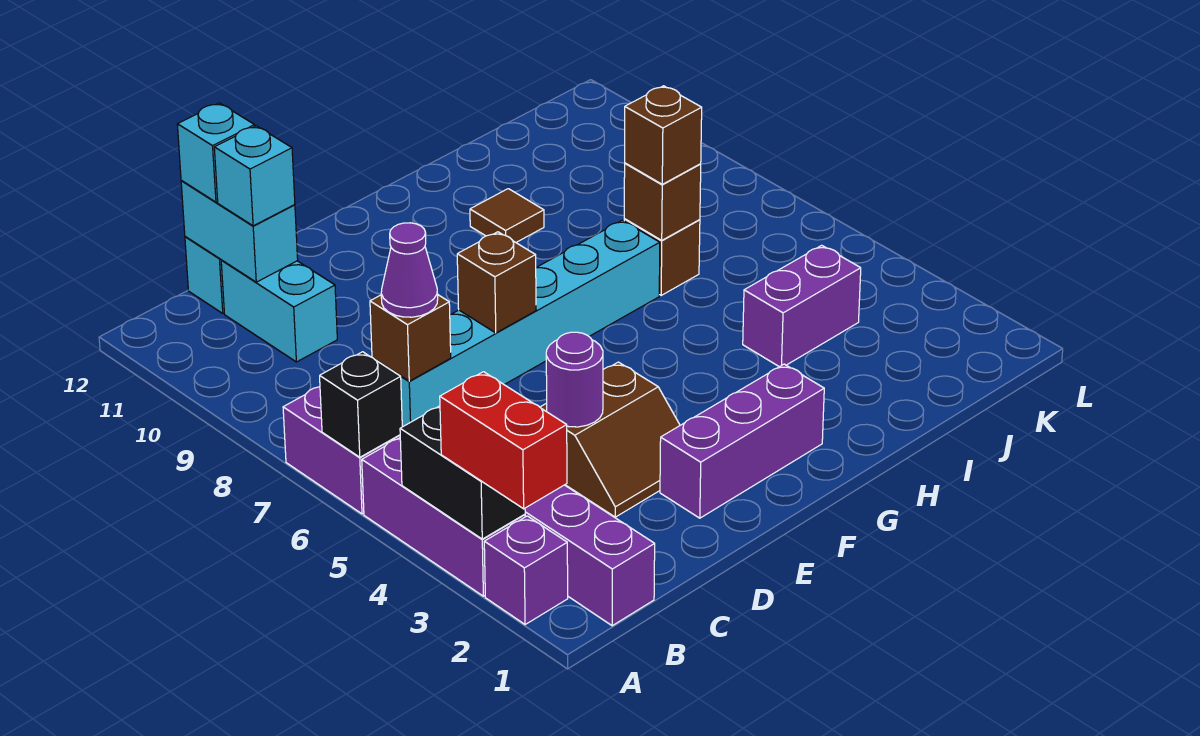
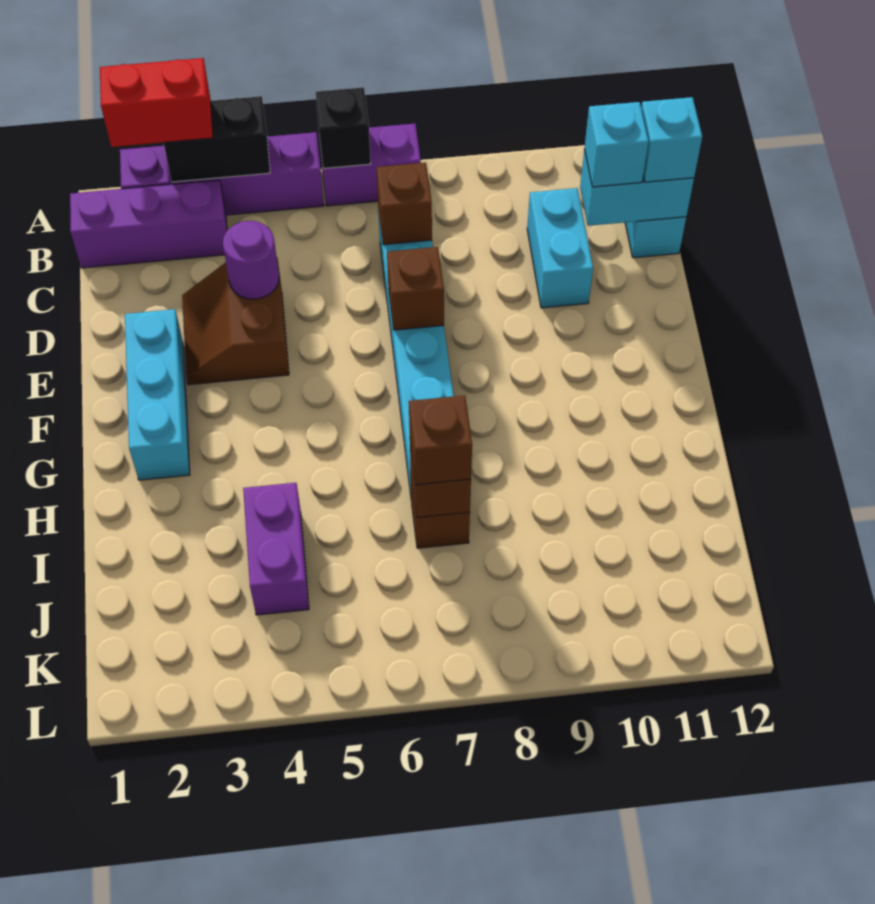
purple cone C7 level 3 -> none
cyan brick C10:C11 level 1 -> cyan brick C10:D10 level 1
purple brick E2:G2 level 1 -> cyan brick E2:G2 level 1
brown tile H10 level 1 -> none

